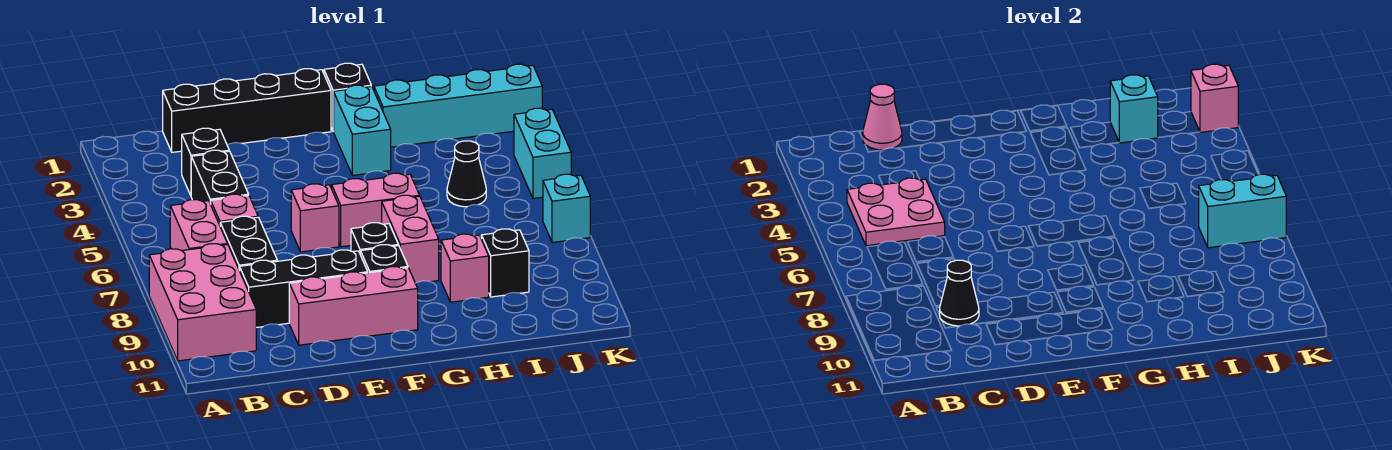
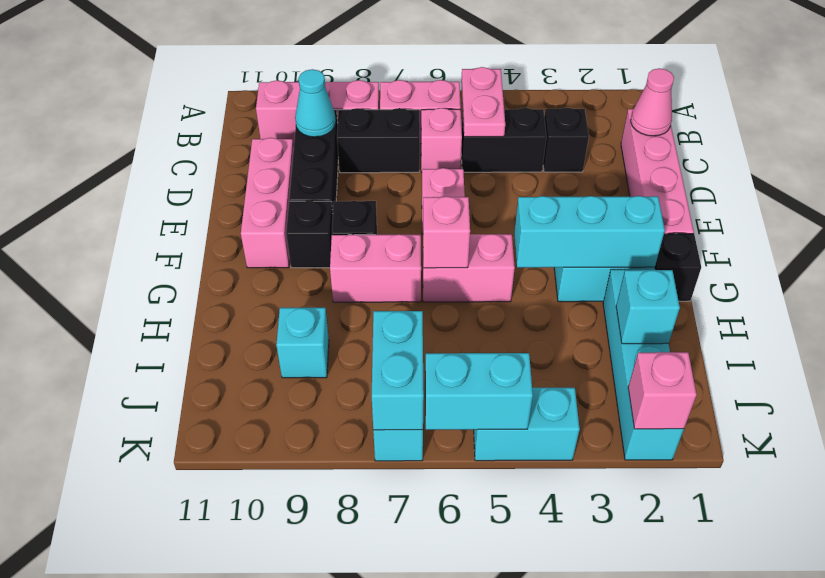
pink brick A8:B10 level 1 -> pink brick B8:B10 level 1
pink plate B4:C5 level 2 -> pink plate B5:C5 level 2
black brick C1:F1 level 1 -> pink brick C1:F1 level 1
black cone C9 level 2 -> cyan cone C9 level 2
pink brick F6:G6 level 1 -> pink brick G5:G6 level 1
none -> cyan brick G2:G4 level 2
pink brick H9 level 1 -> pink brick G6 level 2
black cone I5 level 1 -> none
black brick I9 level 1 -> cyan brick I9 level 1
none -> cyan brick K5:K6 level 2

